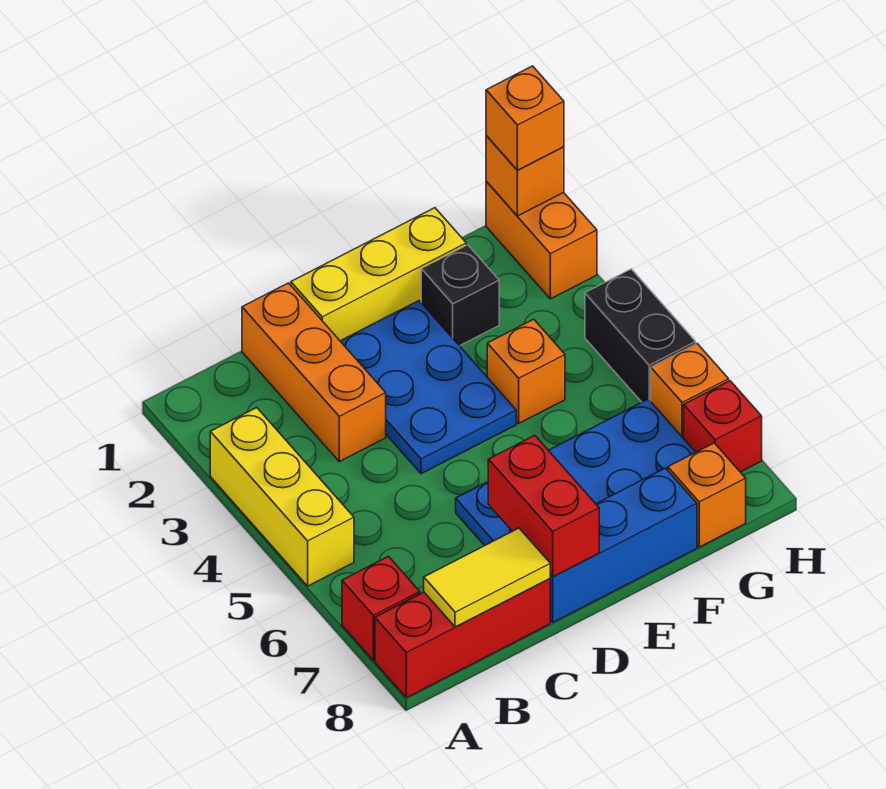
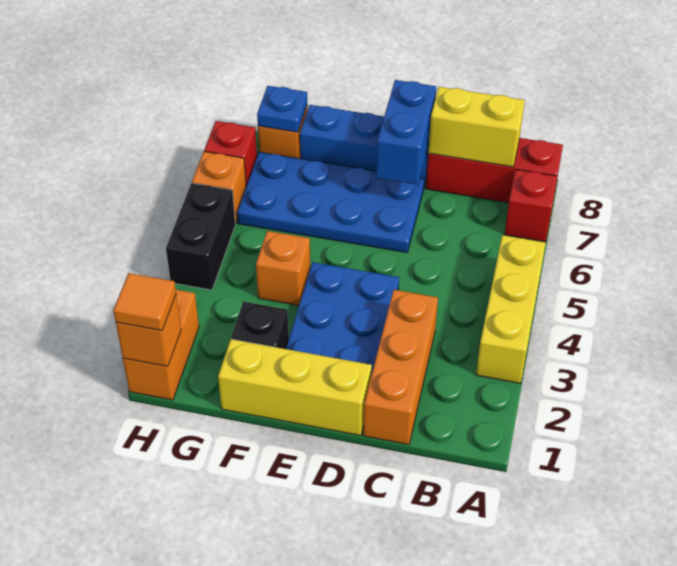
yellow tile B8:C8 level 2 -> yellow brick B8:C8 level 2
red brick D7:D8 level 2 -> blue brick D7:D8 level 2
none -> blue plate G8 level 2
orange brick H1 level 3 -> orange tile H1 level 3

